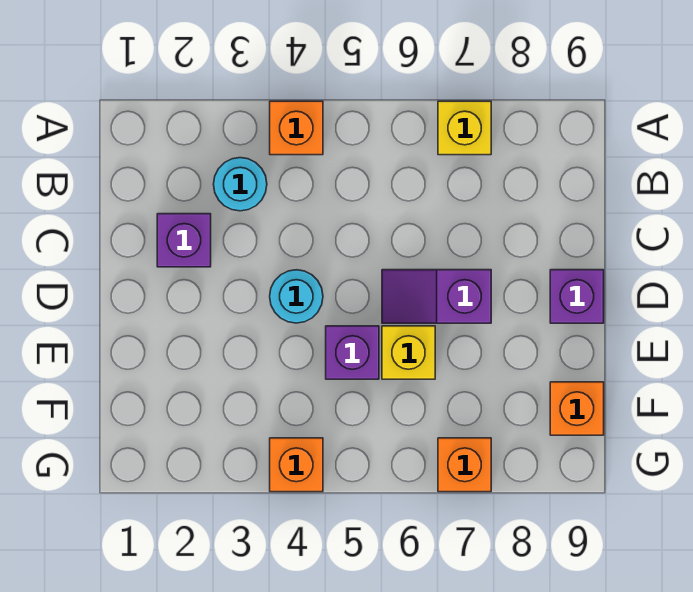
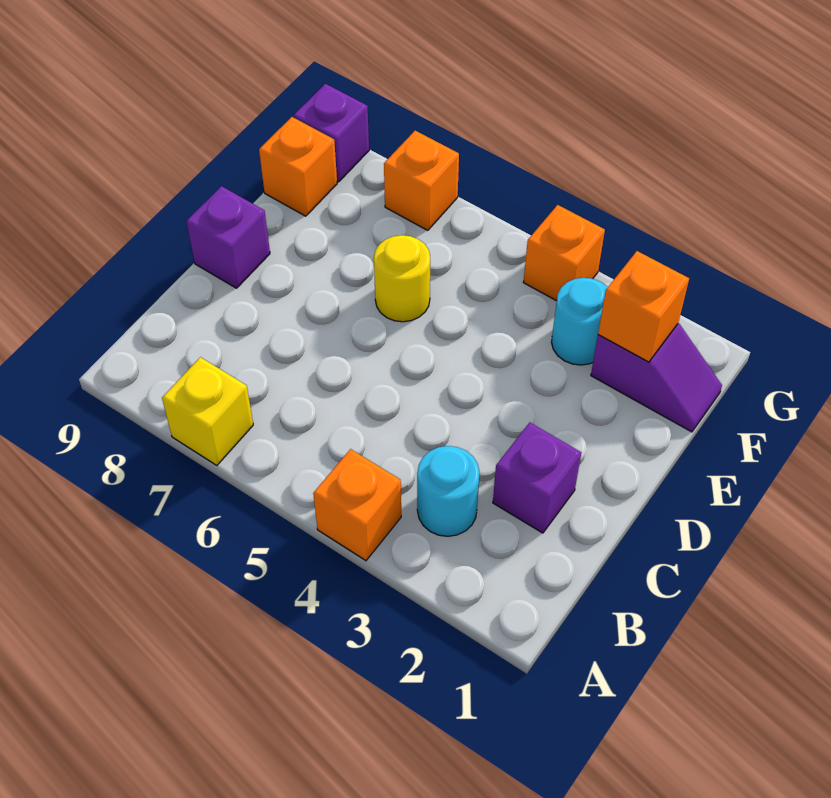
cyan round brick D4 level 1 -> cyan round brick F3 level 1
purple slope D6:D7 level 1 top 7 -> purple slope F1:F2 level 1 top 2
purple brick E5 level 1 -> purple brick G9 level 1
yellow brick E6 level 1 -> yellow round brick E6 level 1
none -> orange brick F2 level 2

